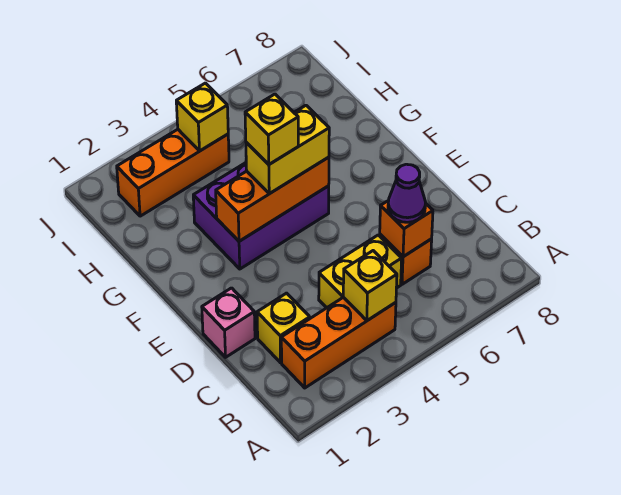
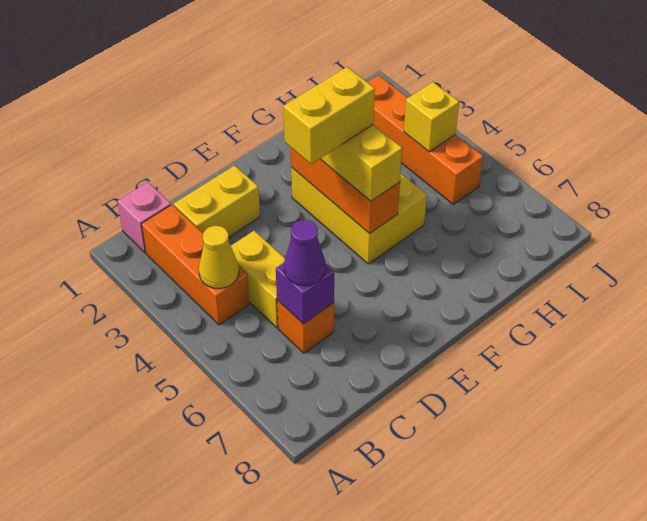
yellow brick B4 level 2 -> yellow cone B4 level 2
yellow brick C2 level 1 -> yellow brick C2:D2 level 1
orange brick C6 level 2 -> purple brick C6 level 2
pink brick D1 level 1 -> pink brick B1 level 1
purple brick F3:G5 level 1 -> yellow brick F3:G5 level 1
yellow brick F4 level 4 -> yellow brick E4:F4 level 4
orange brick I2:I4 level 1 -> orange brick I2:I5 level 1

